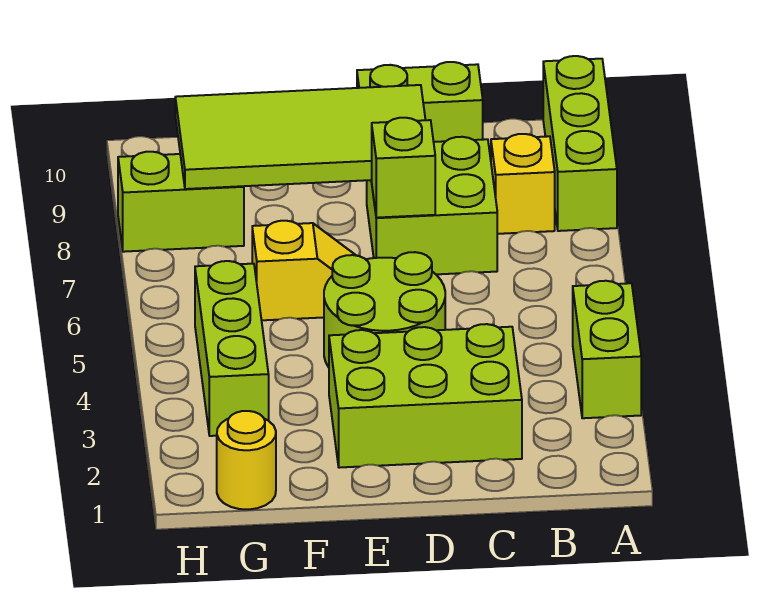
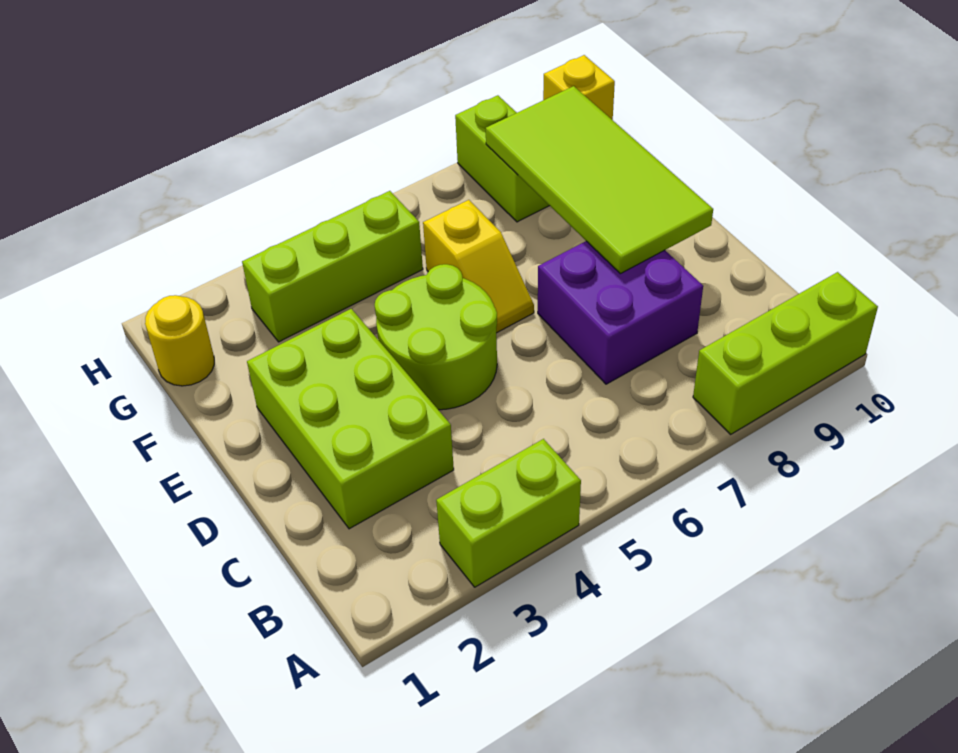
yellow brick B8 level 1 -> yellow brick H10 level 1
lime brick C7:D8 level 1 -> purple brick C7:D8 level 1
lime brick C10:D10 level 1 -> none
lime brick D7 level 2 -> none

